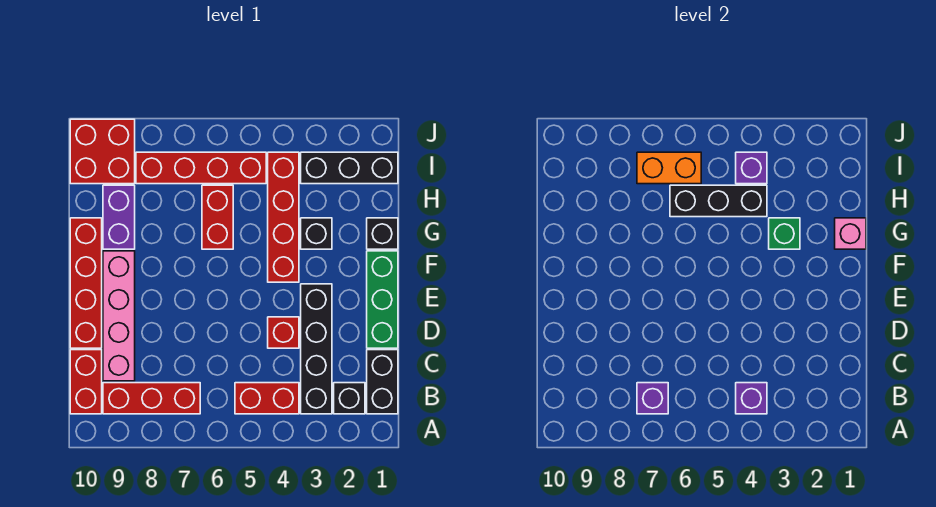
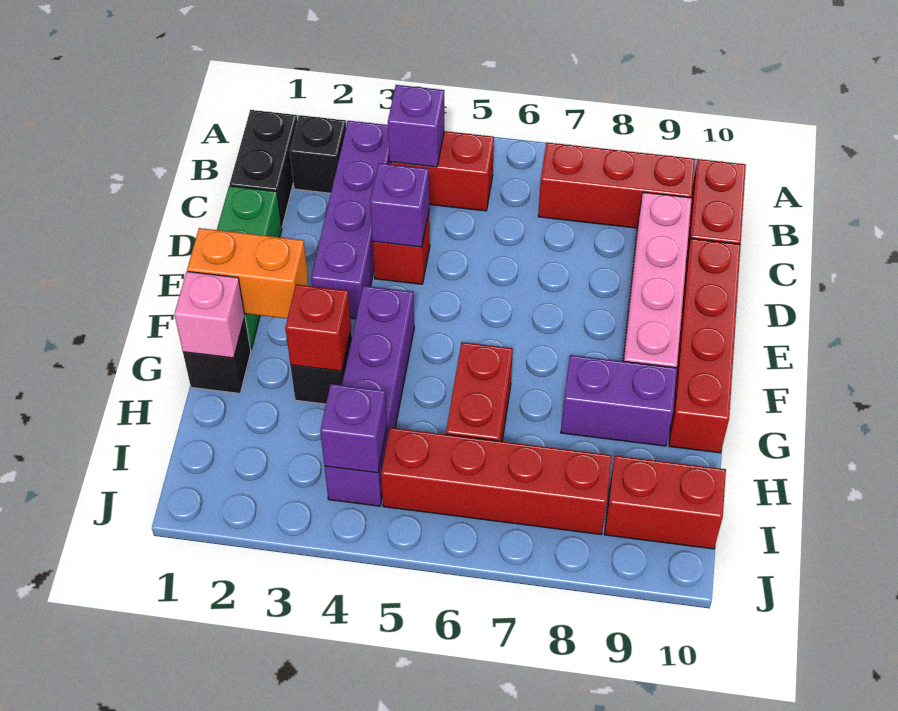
black brick B3:E3 level 1 -> purple brick B3:E3 level 1
purple brick B7 level 2 -> purple brick D4 level 2
red brick F4:I4 level 1 -> purple brick F4:I4 level 1
green brick G3 level 2 -> red brick G3 level 2
purple brick G9:H9 level 1 -> purple brick G8:G9 level 1
black brick H4:H6 level 2 -> none
black brick I1:I3 level 1 -> none
orange brick I6:I7 level 2 -> orange brick F1:F2 level 2
red brick I9:J10 level 1 -> red brick I9:I10 level 1

